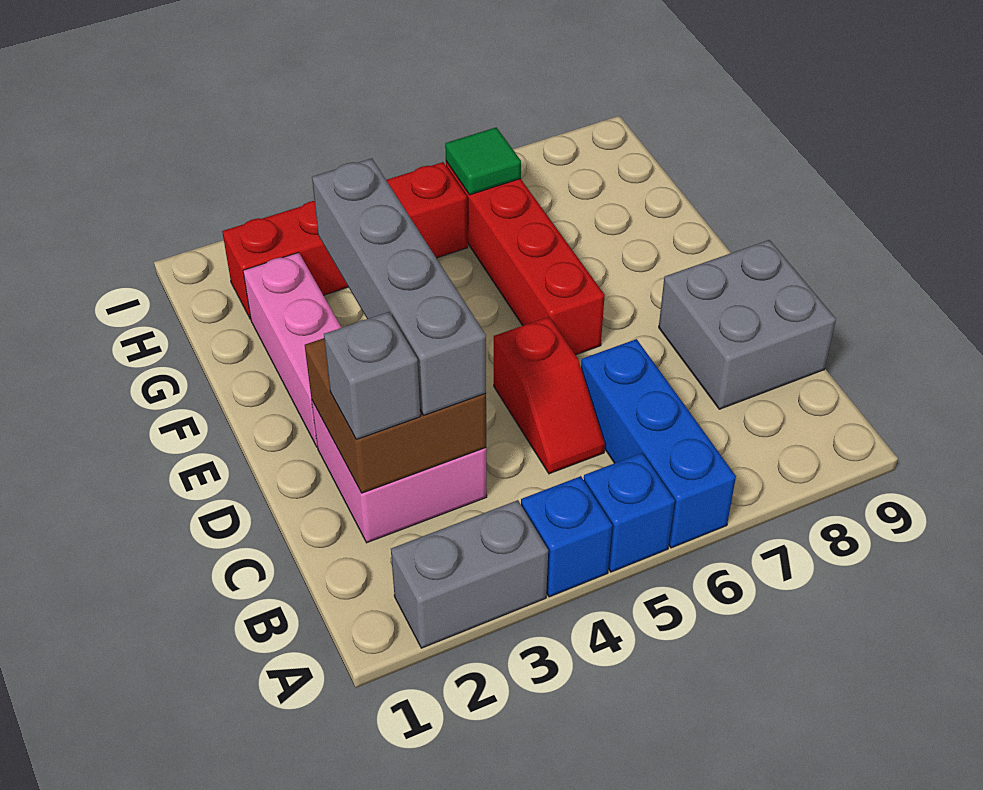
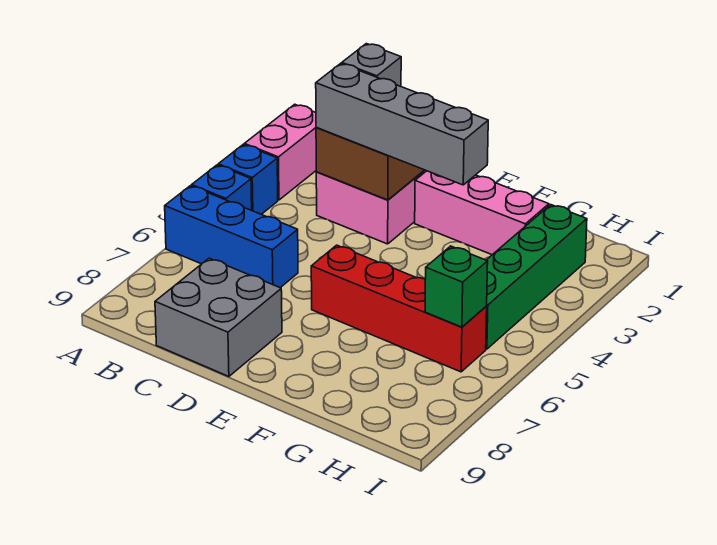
grey brick A2:A3 level 1 -> pink brick A2:A3 level 1
red slope C5:D5 level 1 top D -> none
red brick H2:H5 level 1 -> green brick H2:H5 level 1
green tile H6 level 2 -> green brick H6 level 2

